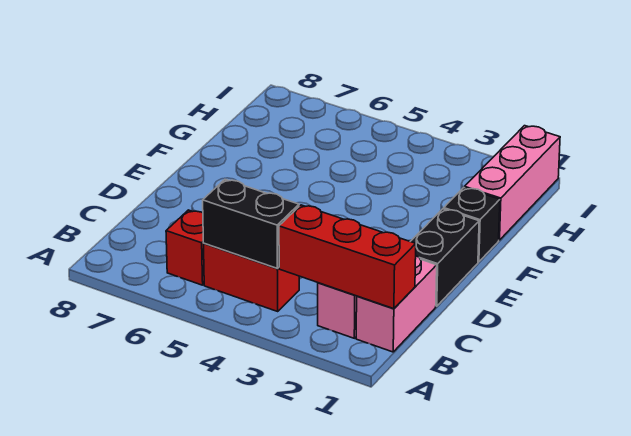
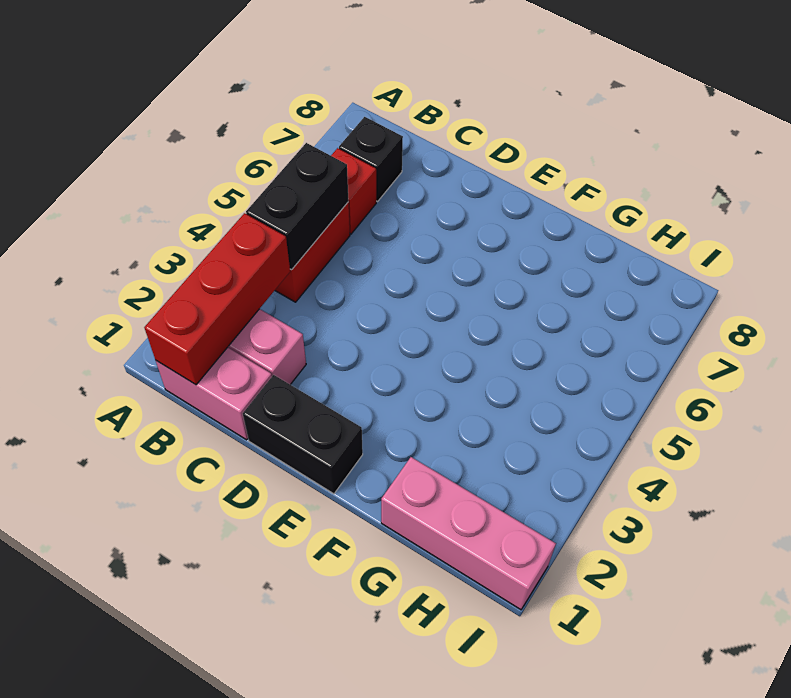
black brick F1 level 1 -> black brick B7 level 1

